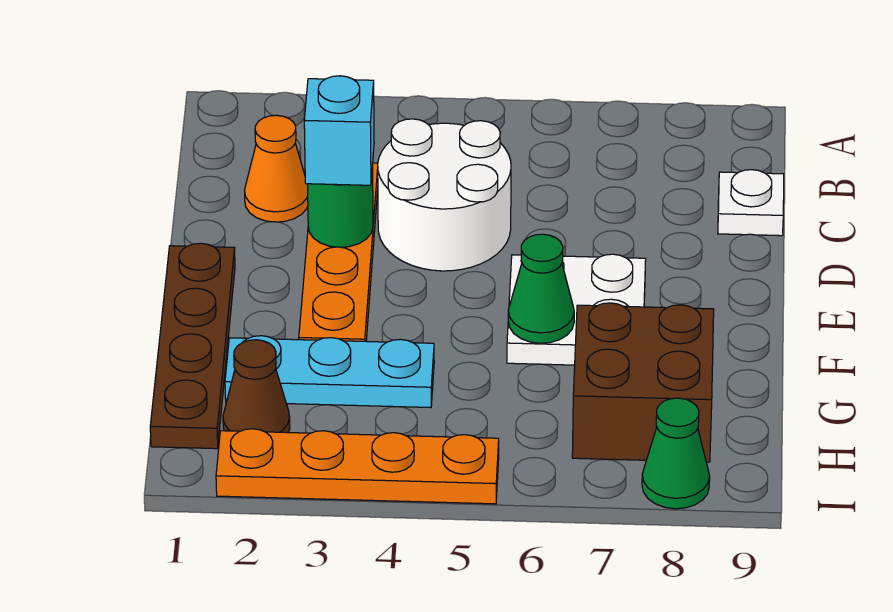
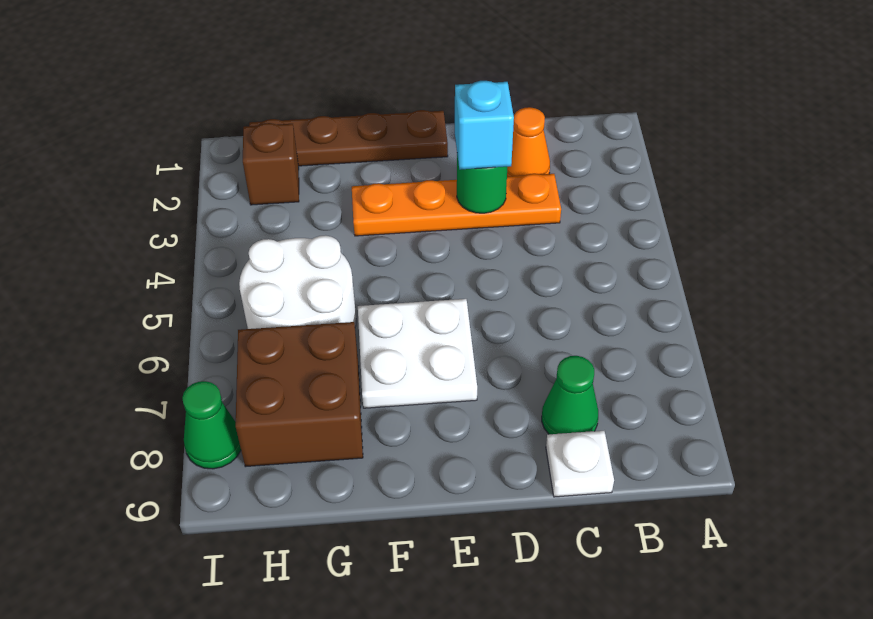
white round brick C4:D5 level 1 -> white round brick G5:H6 level 1
green cone F6 level 2 -> green cone C8 level 1
cyan plate G2:G4 level 1 -> none
brown cone H2 level 1 -> brown brick H2 level 1
orange plate I2:I5 level 1 -> none

